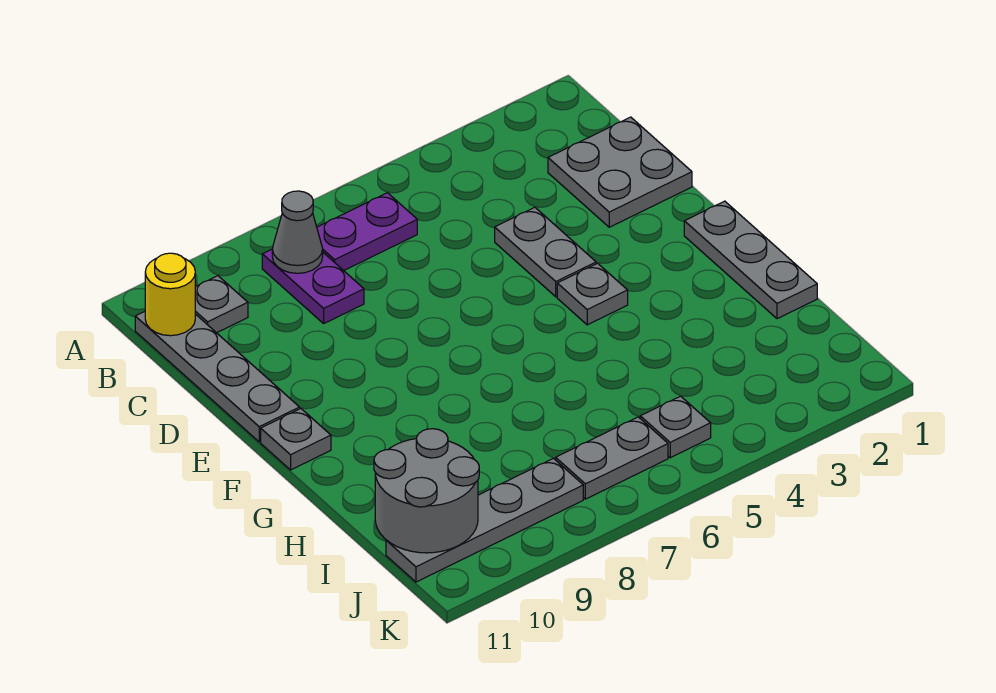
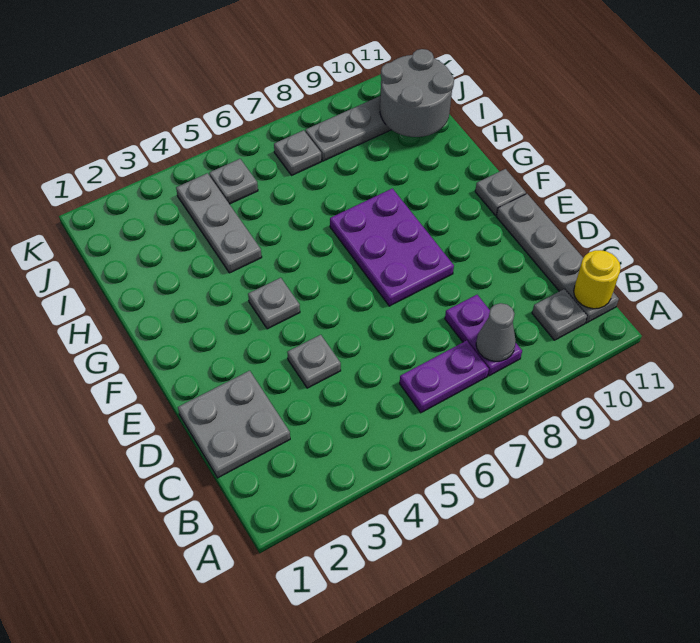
grey plate D4:E4 level 1 -> grey plate D4 level 1
none -> purple plate E7:G8 level 1
grey plate F1:H1 level 1 -> grey plate H4:J4 level 1
grey plate J6:J7 level 1 -> grey plate J7 level 1

